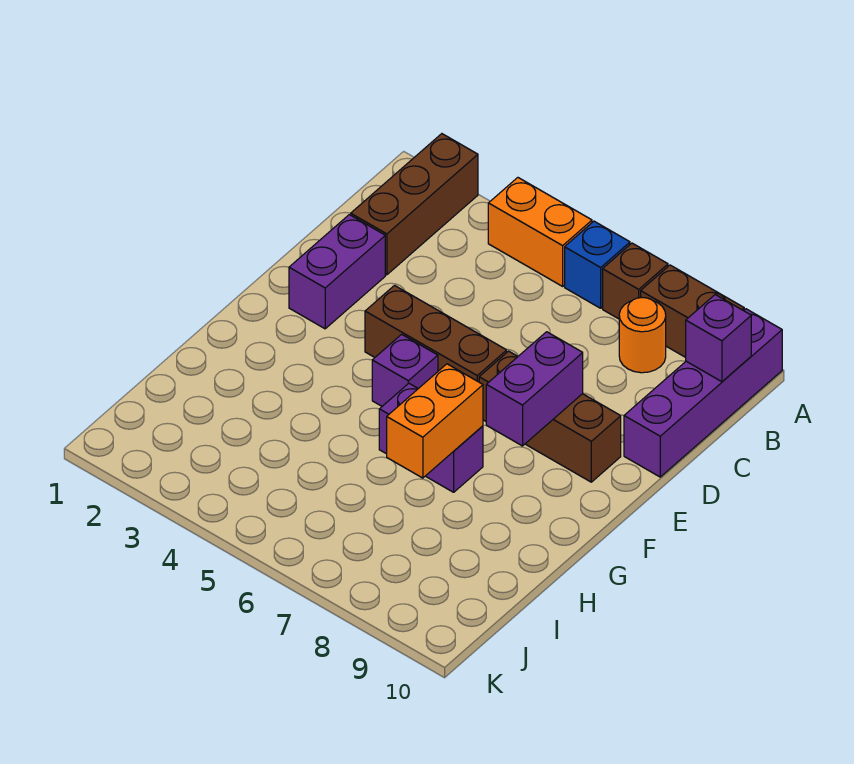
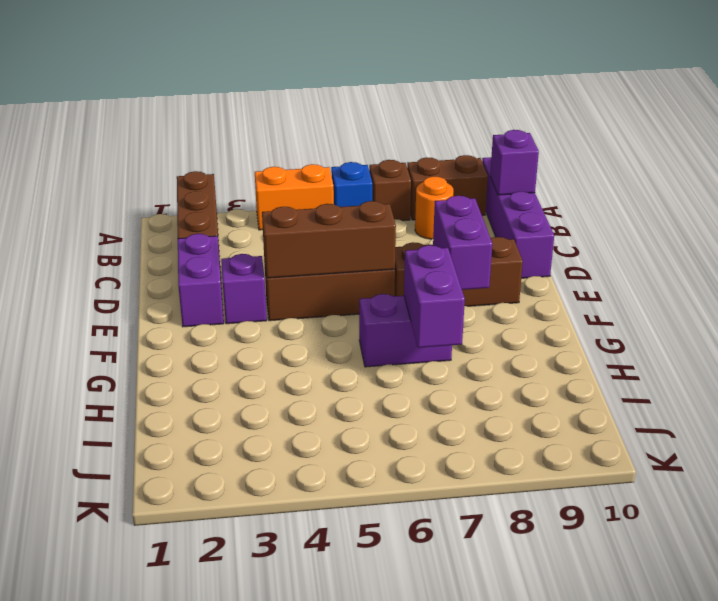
none -> brown brick E4:E6 level 2
purple brick F5 level 1 -> purple brick E3 level 1
orange brick G7:H7 level 2 -> purple brick G7:H7 level 2

